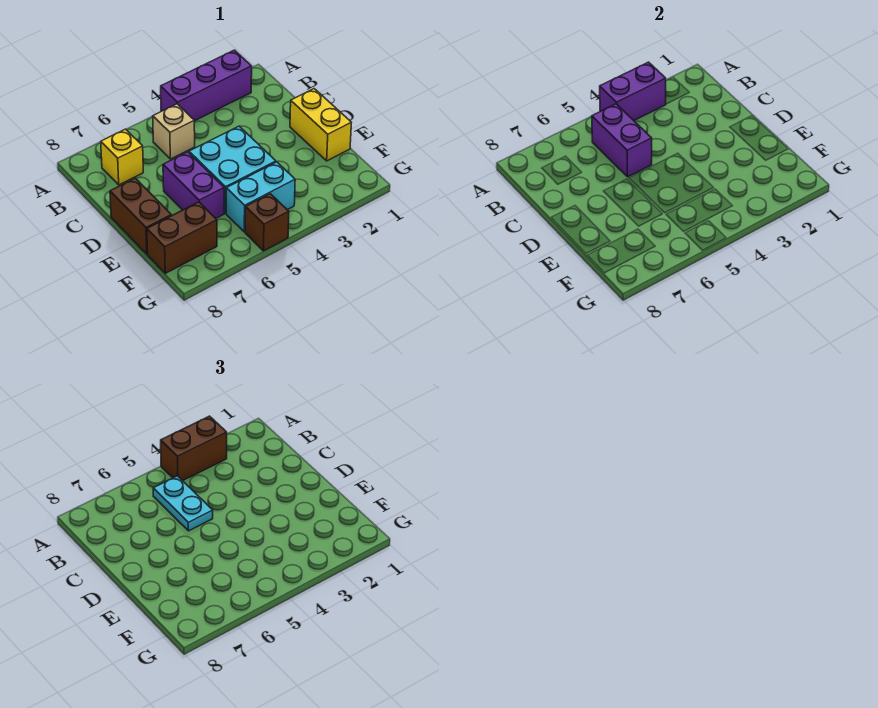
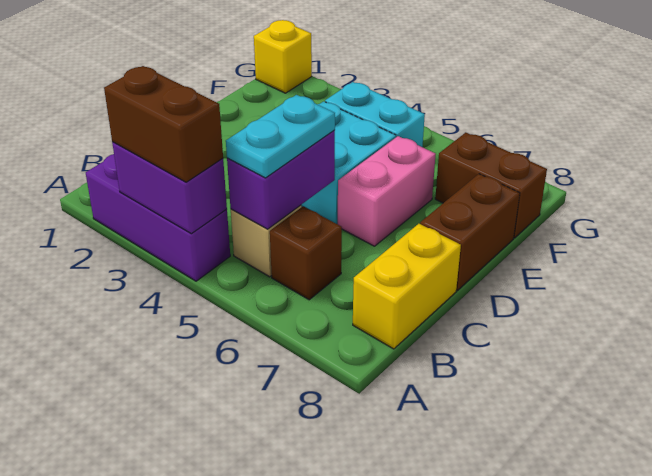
yellow brick B7 level 1 -> yellow brick G1 level 1
yellow brick D1:E1 level 1 -> yellow brick B8:C8 level 1
purple brick D6:E6 level 1 -> pink brick D6:E6 level 1
brown brick G5 level 1 -> brown brick B6 level 1

